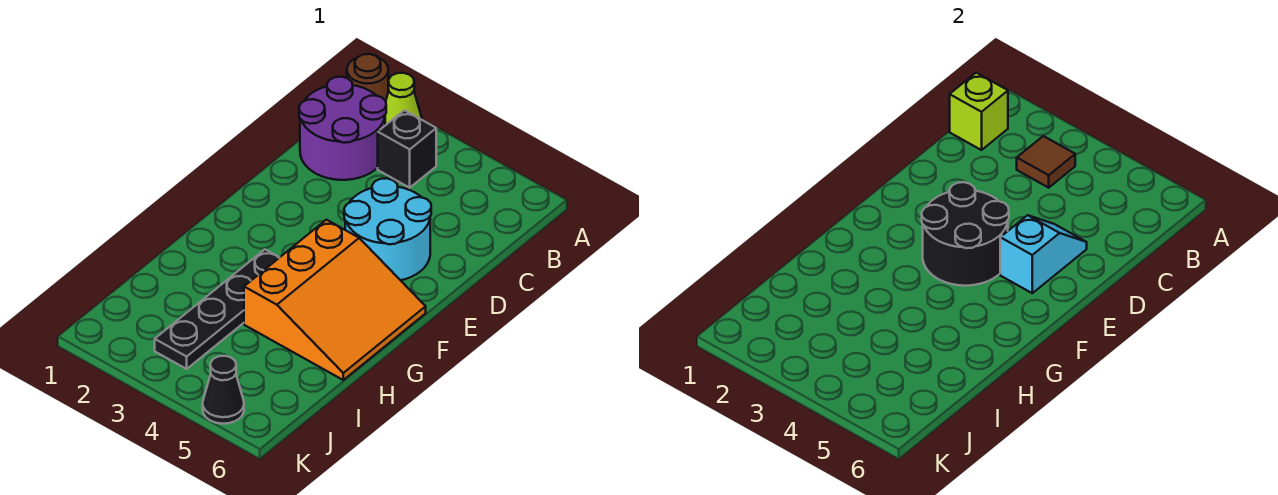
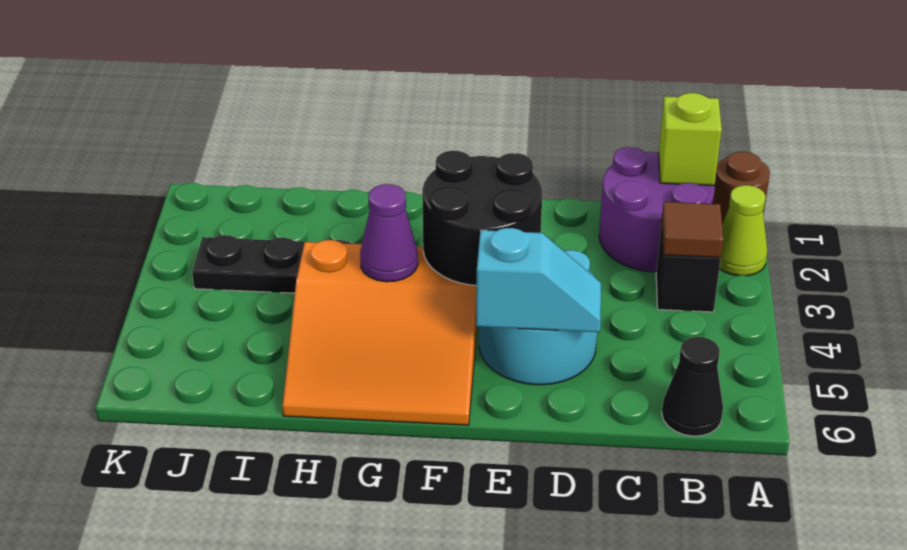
none -> purple cone G4 level 2
black cone K5 level 1 -> black cone B6 level 1

